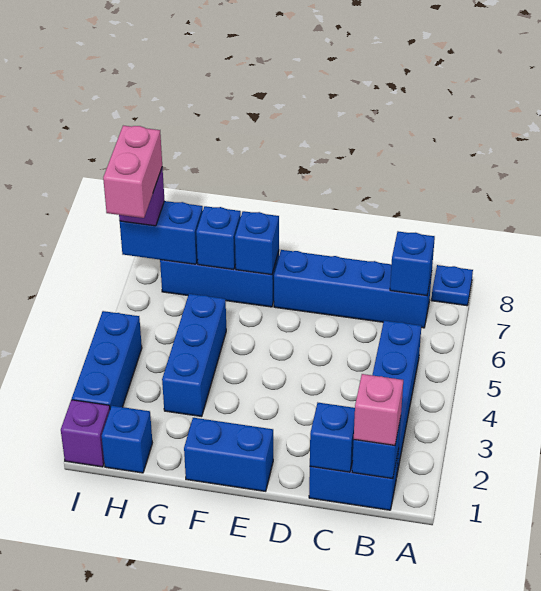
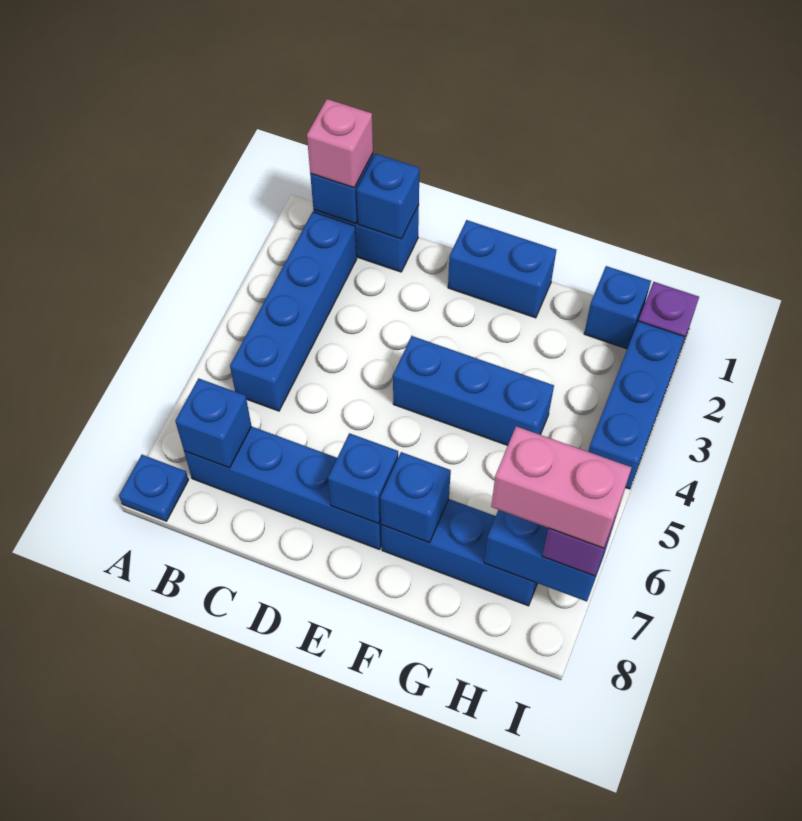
blue brick G3:G5 level 1 -> blue brick E4:G4 level 1
blue brick G7 level 2 -> blue brick E7 level 2
pink brick I6:I7 level 4 -> pink brick H7:I7 level 4

